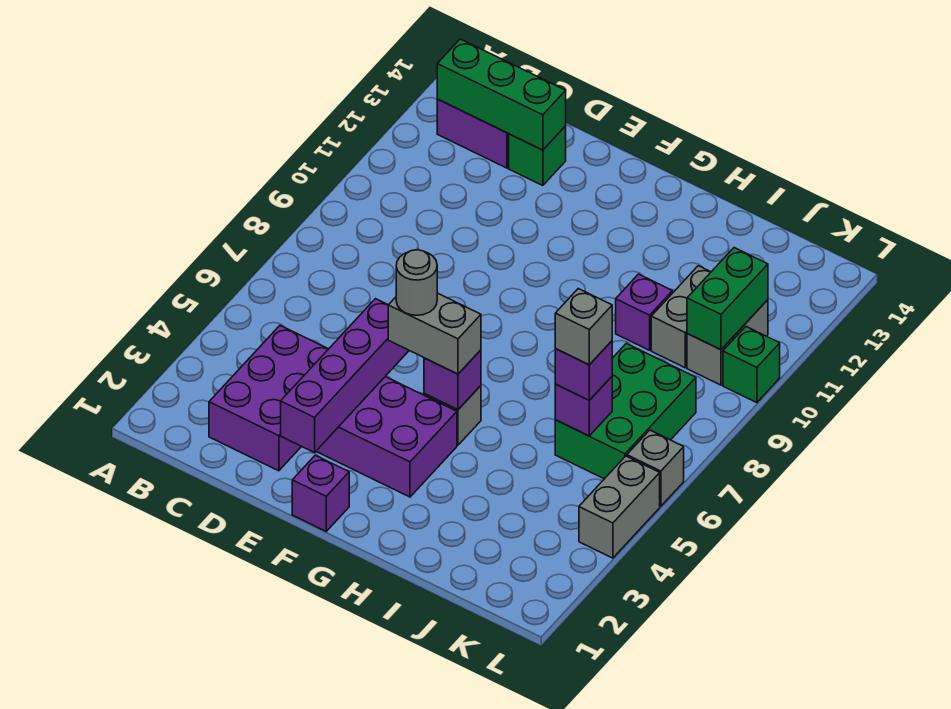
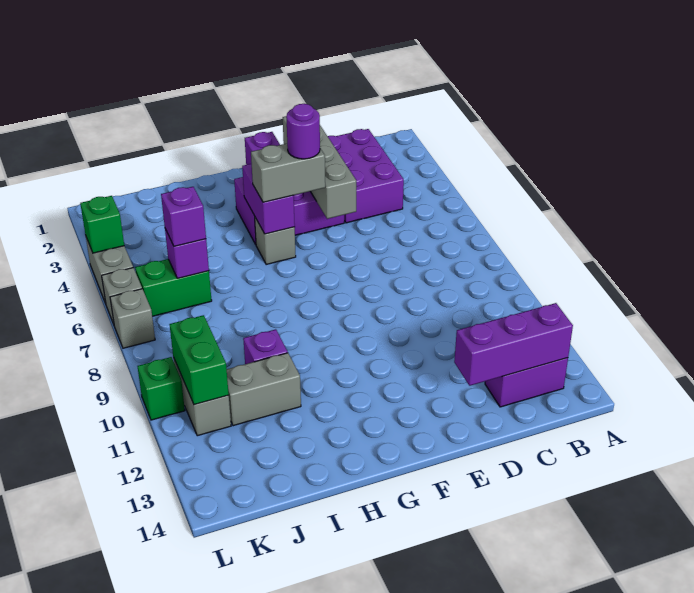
green brick B13:D13 level 2 -> purple brick B13:D13 level 2
green brick D13 level 1 -> green brick L4 level 2
purple brick E2:E5 level 2 -> grey brick E2:E5 level 2
grey round brick F5 level 4 -> purple round brick F5 level 4
purple brick G5 level 2 -> purple brick G4:G5 level 2
green brick J6:K8 level 1 -> green brick J6:K6 level 1
grey brick J6 level 4 -> grey brick L7 level 1
grey brick J10:J11 level 1 -> grey brick I11:J11 level 1

